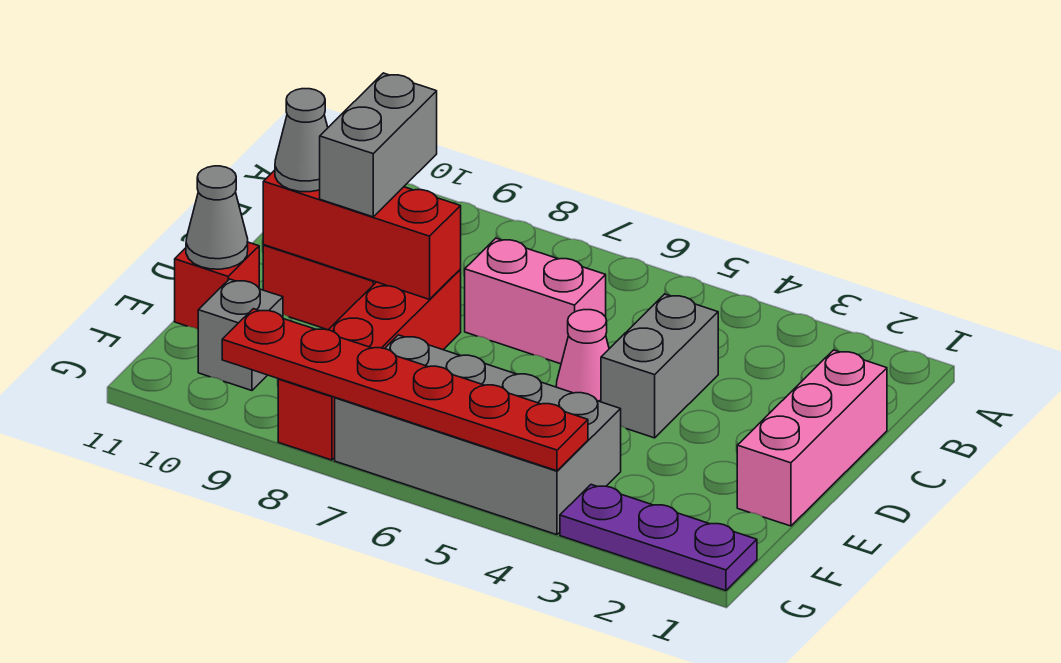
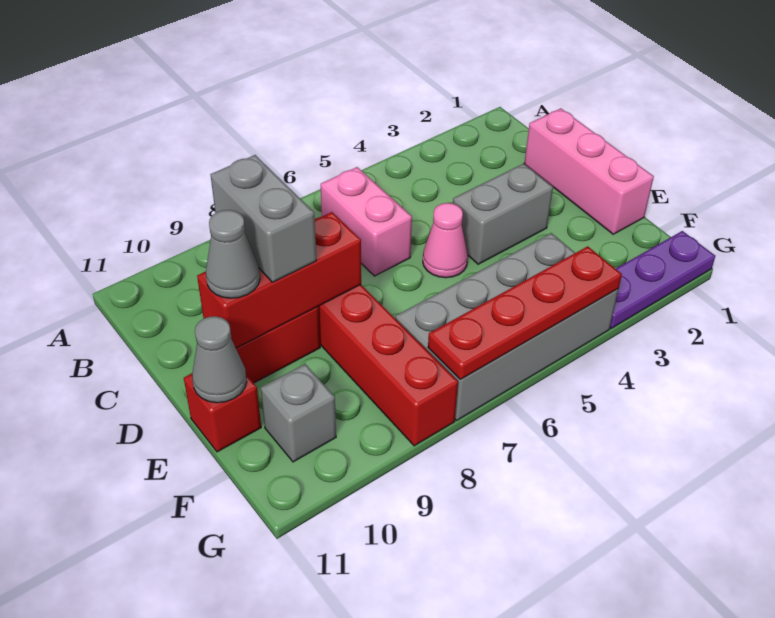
grey brick C4:D4 level 1 -> grey brick D3:D4 level 1
pink brick C6:C7 level 1 -> pink brick B6:C6 level 1
red plate G4:G9 level 2 -> red plate G4:G7 level 2

